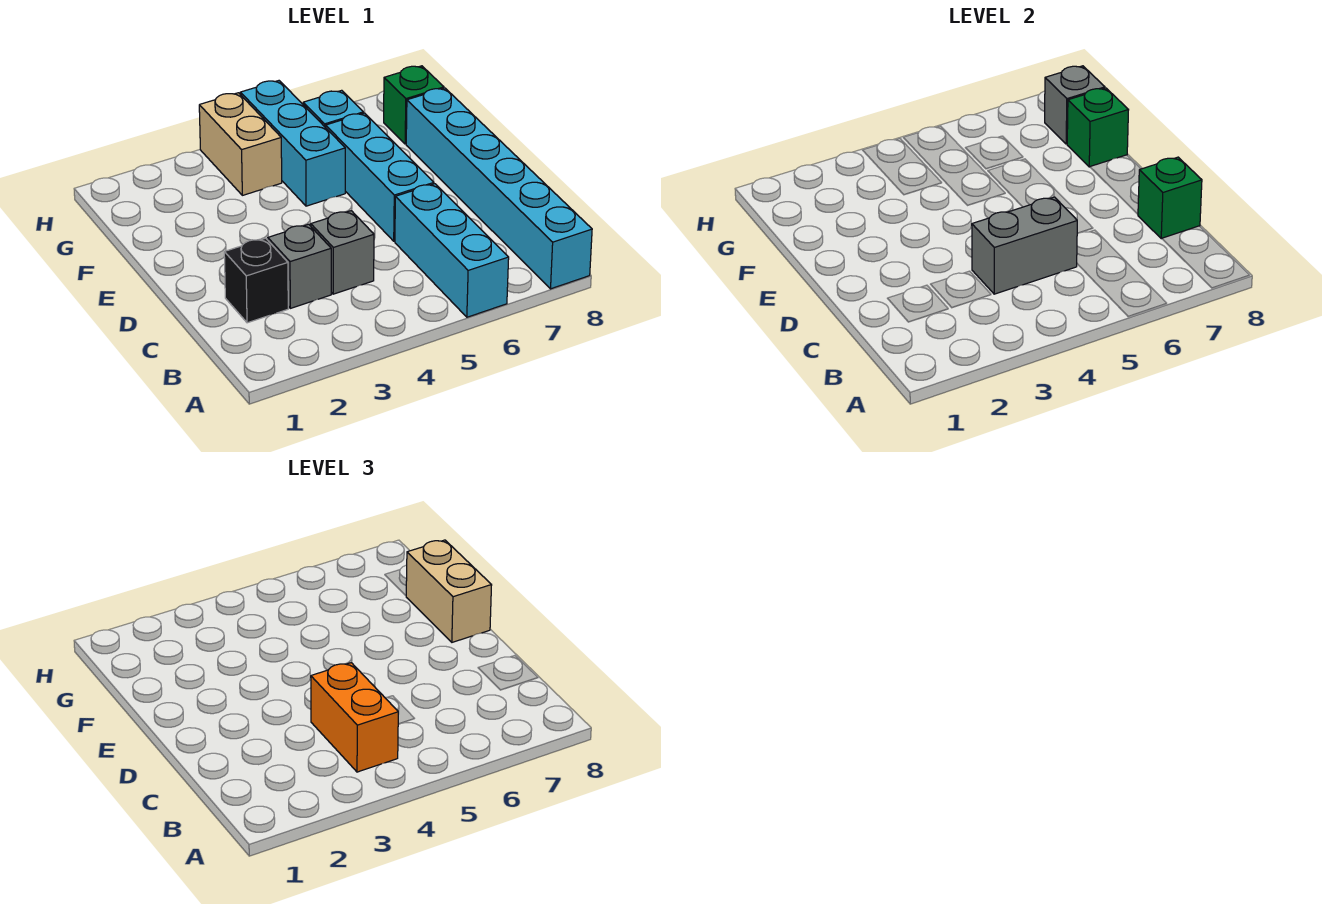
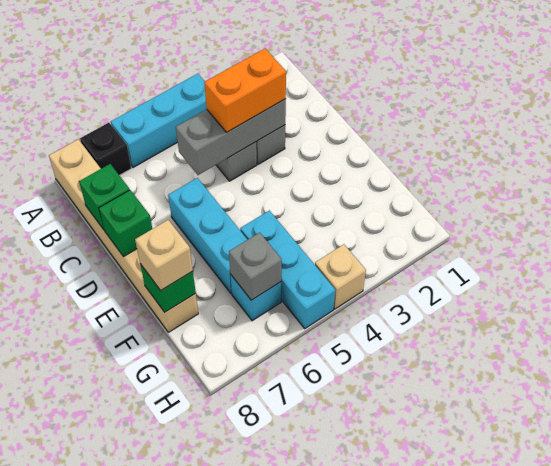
cyan brick A6:C6 level 1 -> cyan brick A4:A6 level 1
cyan brick A8:F8 level 1 -> tan brick A8:F8 level 1
orange brick B4:C4 level 3 -> orange brick C3:C4 level 3
black brick C2 level 1 -> black brick A7 level 1
grey brick C4:C5 level 2 -> grey brick C3:C5 level 2
tan brick E8:F8 level 3 -> tan brick F8 level 3
tan brick G4:H4 level 1 -> tan brick H4 level 1
green brick G8 level 1 -> green brick D8 level 2
grey brick G8 level 2 -> grey brick G6 level 2

